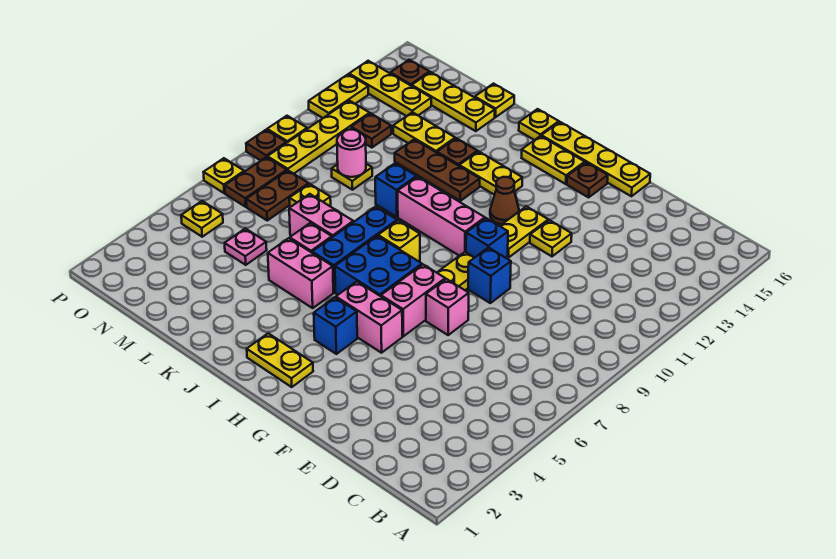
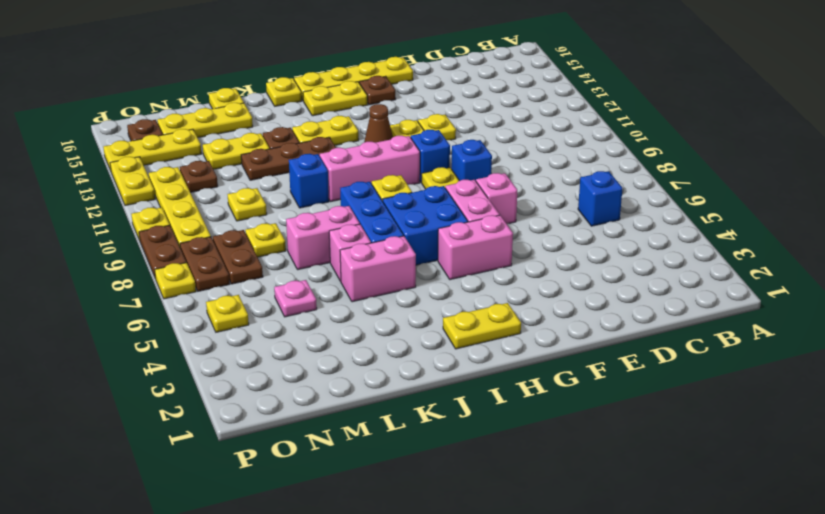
blue brick H4 level 1 -> blue brick C6 level 1
pink round brick M10 level 2 -> none
brown plate P9 level 1 -> brown plate P8:P9 level 1

